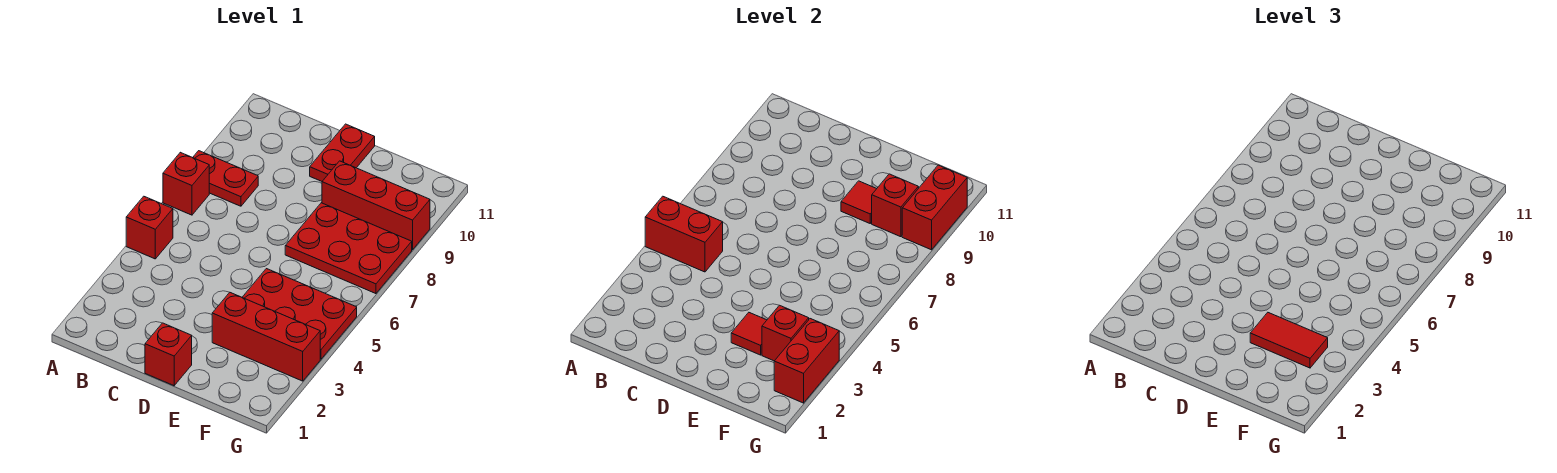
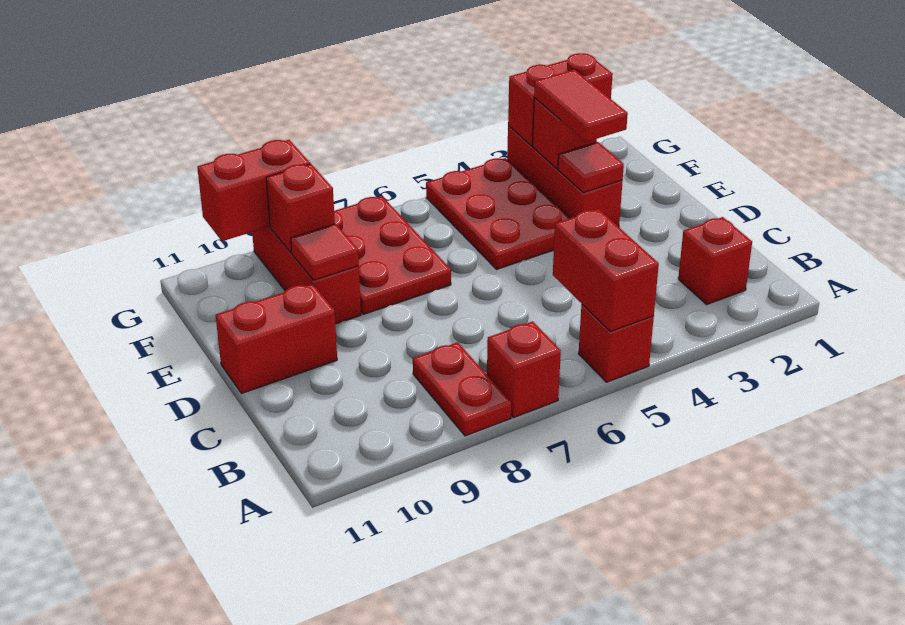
red brick D1 level 1 -> red brick B2 level 1
red plate D10:D11 level 1 -> red brick D10:D11 level 1

